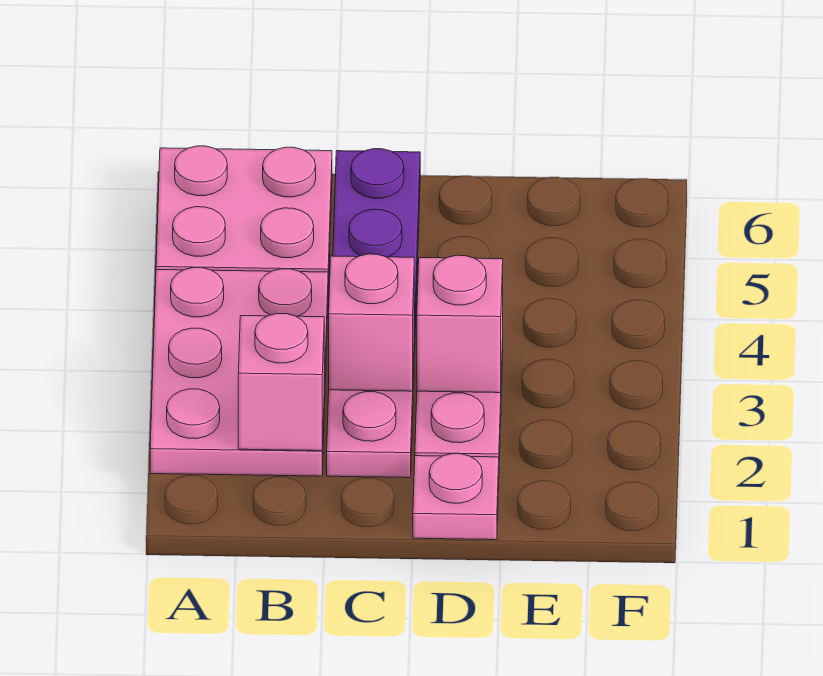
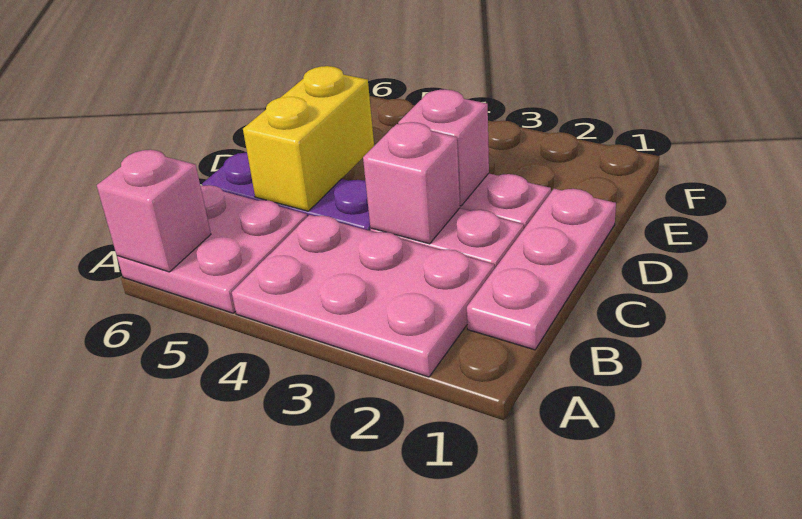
pink brick B2 level 2 -> pink brick A6 level 2
none -> yellow brick C5:D5 level 2
pink plate D1 level 1 -> pink plate B1:D1 level 1

